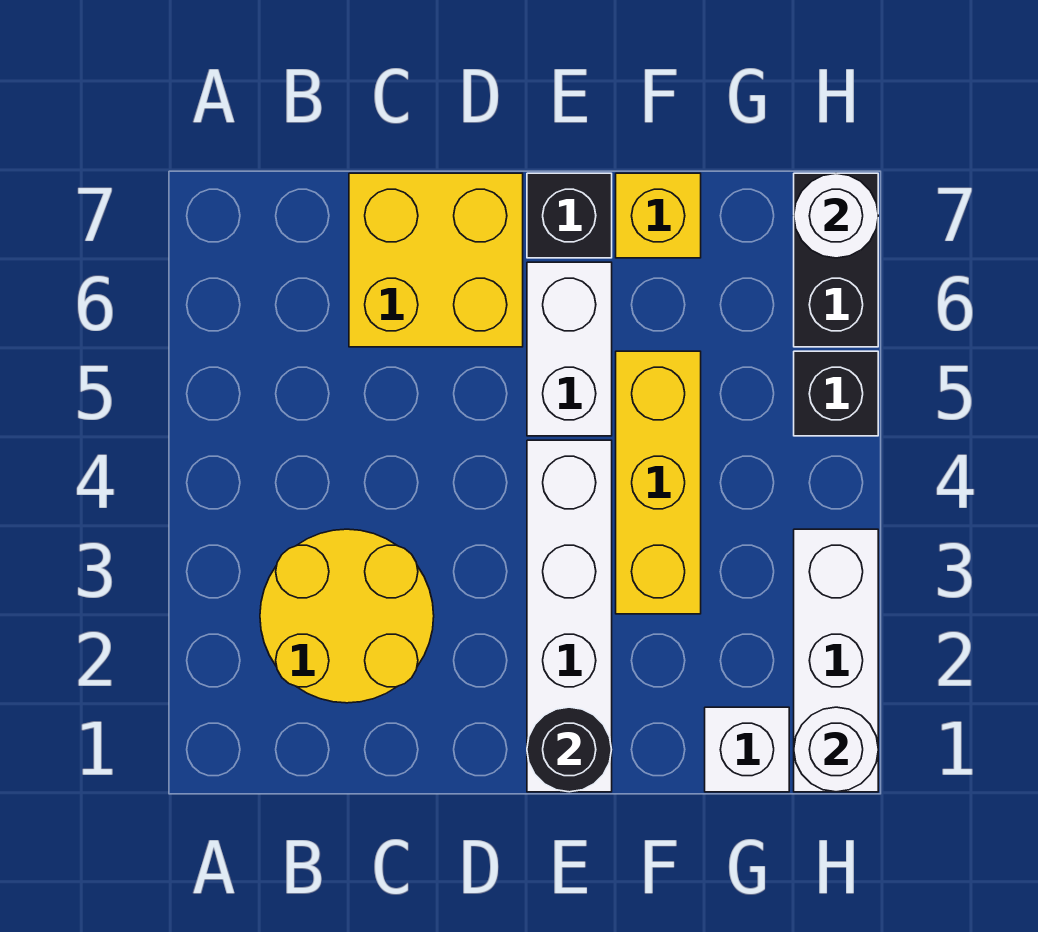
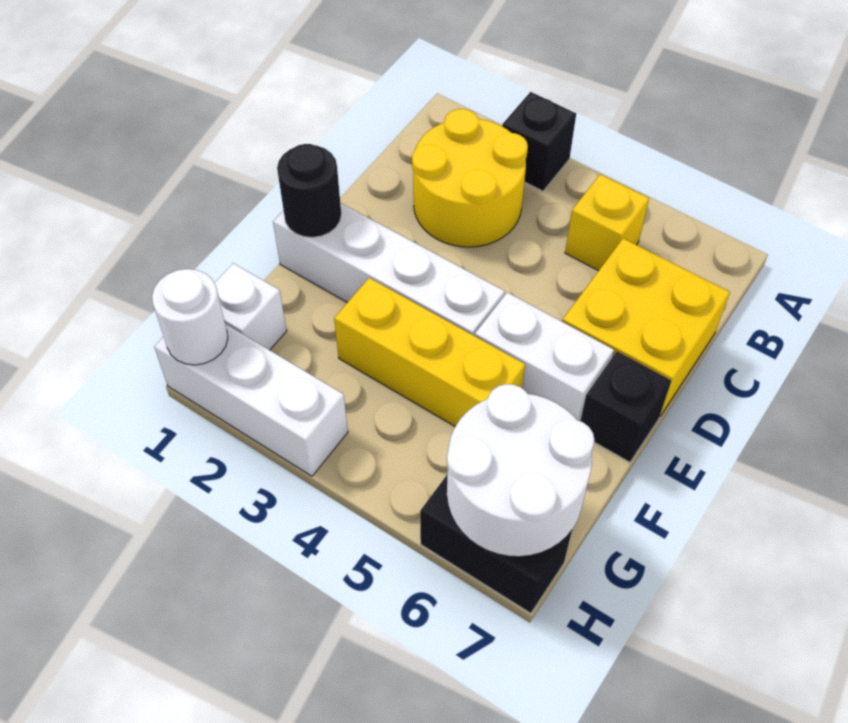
yellow brick F7 level 1 -> yellow brick B5 level 1
black brick H5 level 1 -> black brick A3 level 1
white round brick H7 level 2 -> white round brick G6:H7 level 2

